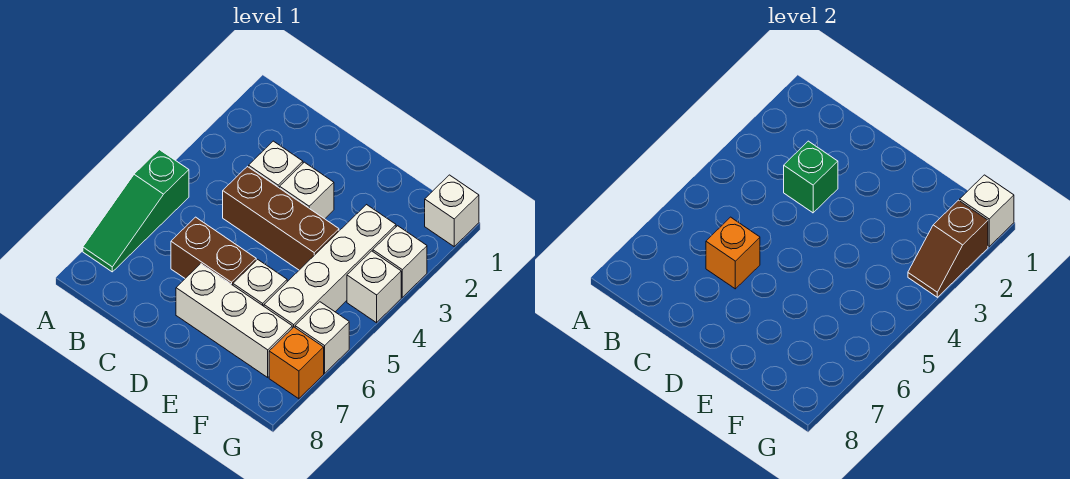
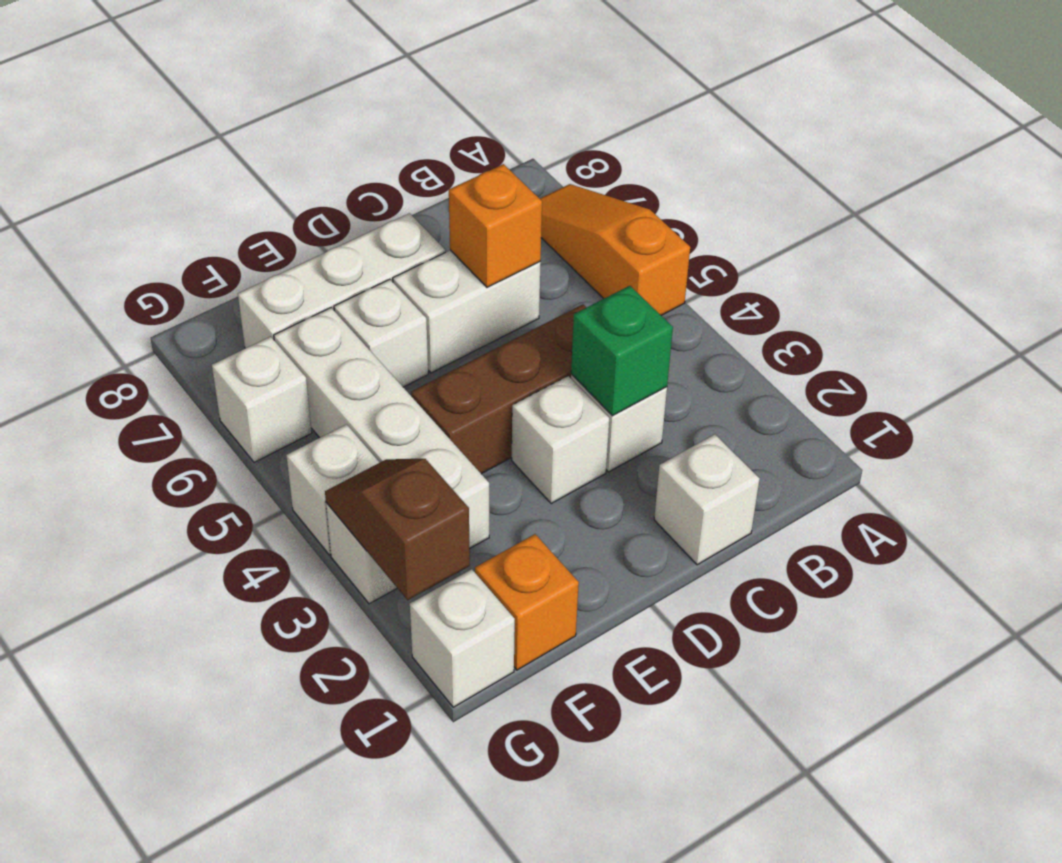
green slope A5:A7 level 1 top 5 -> orange slope A5:A7 level 1 top 5
brown brick C6:D6 level 1 -> white brick C6:D6 level 1
white brick G1 level 2 -> white brick C1 level 1
orange brick G7 level 1 -> orange brick F1 level 1

